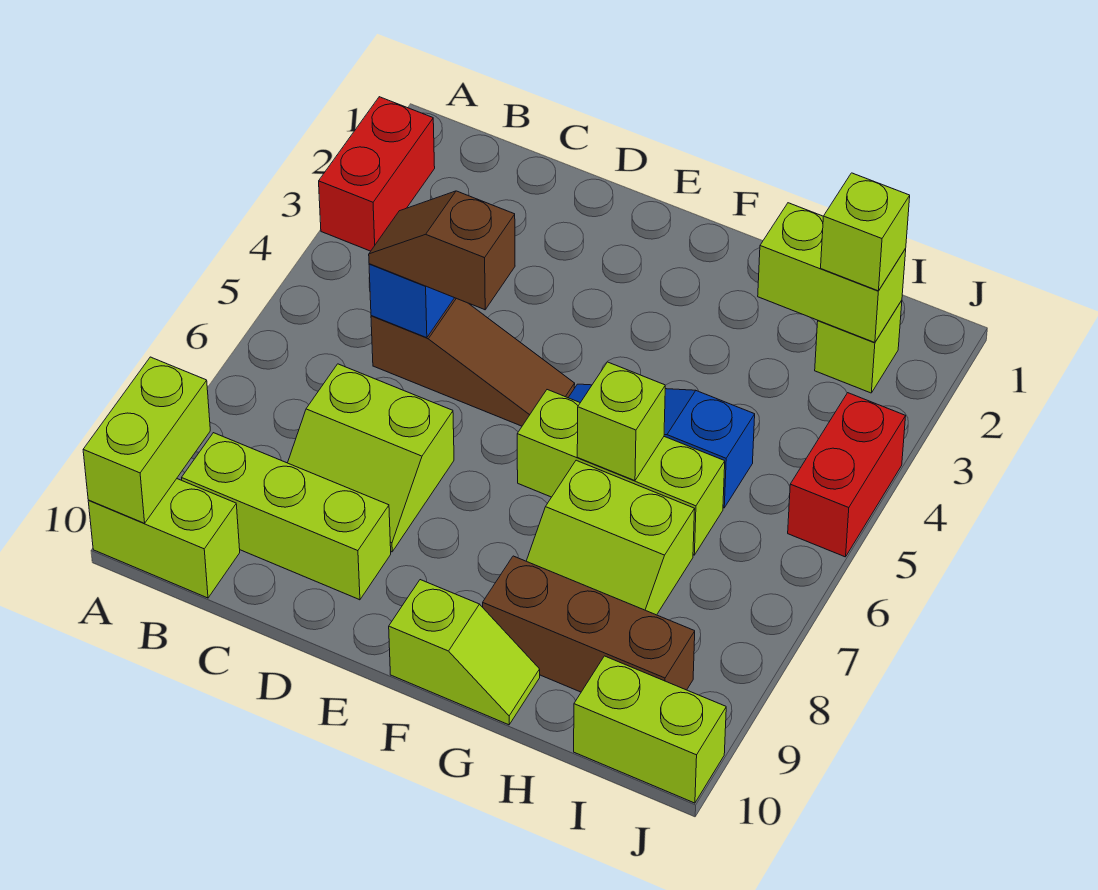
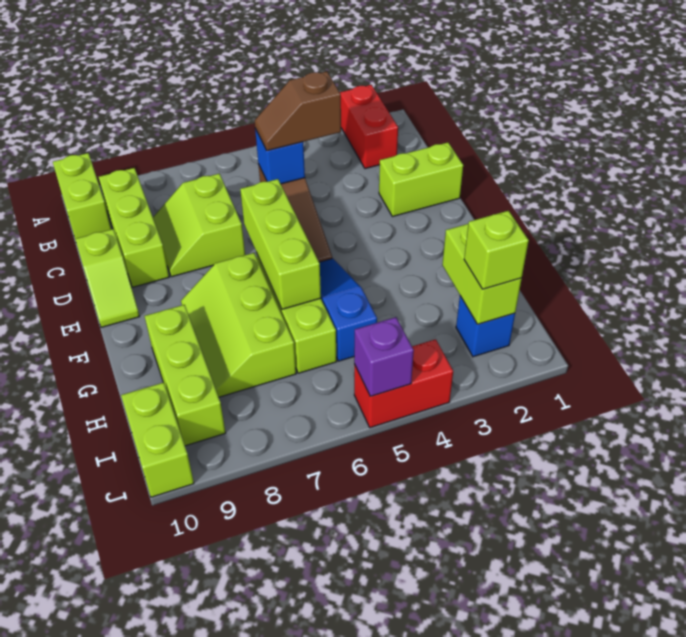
red brick A2:A3 level 1 -> red brick A2:B2 level 1
lime brick A9:A10 level 2 -> lime brick D1:D2 level 1
brown slope C5:D5 level 3 top D -> brown slope C4:C5 level 3 top 4
lime slope F10:G10 level 1 top F -> lime slope D10:E10 level 1 top D
lime brick G6 level 2 -> lime brick E6:G6 level 2
lime slope G7:H8 level 1 top 7 -> lime slope F7:H8 level 1 top 7
brown brick G9:I9 level 1 -> lime brick G9:I9 level 1
lime brick I2 level 1 -> blue brick I2 level 1
none -> purple brick J5 level 2

